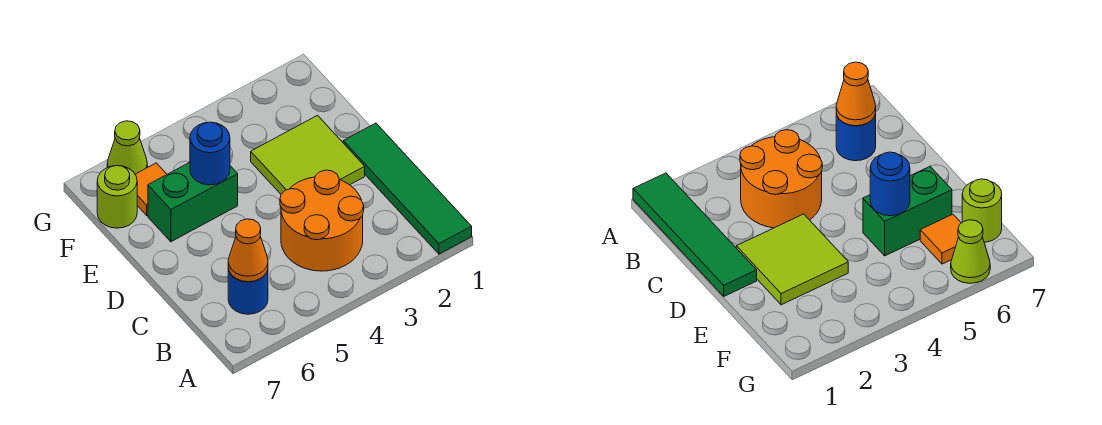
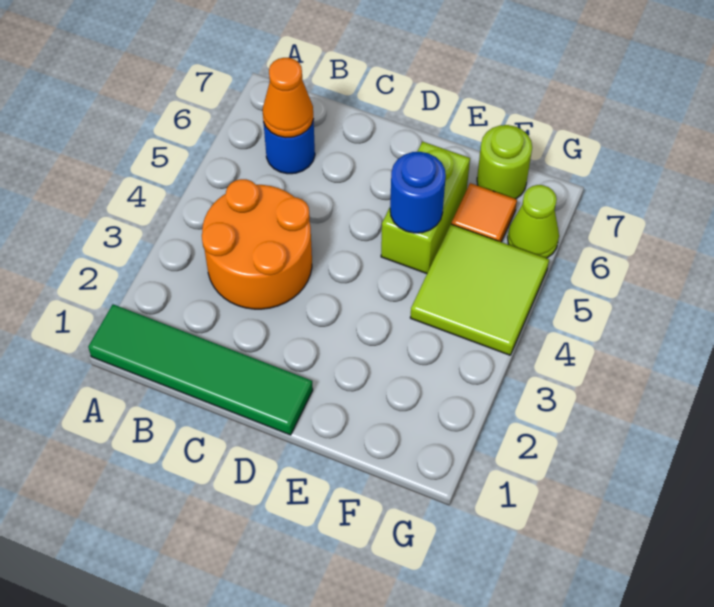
lime tile D2:E3 level 1 -> lime tile F4:G5 level 1
green brick E5:E6 level 1 -> lime brick E5:E6 level 1

